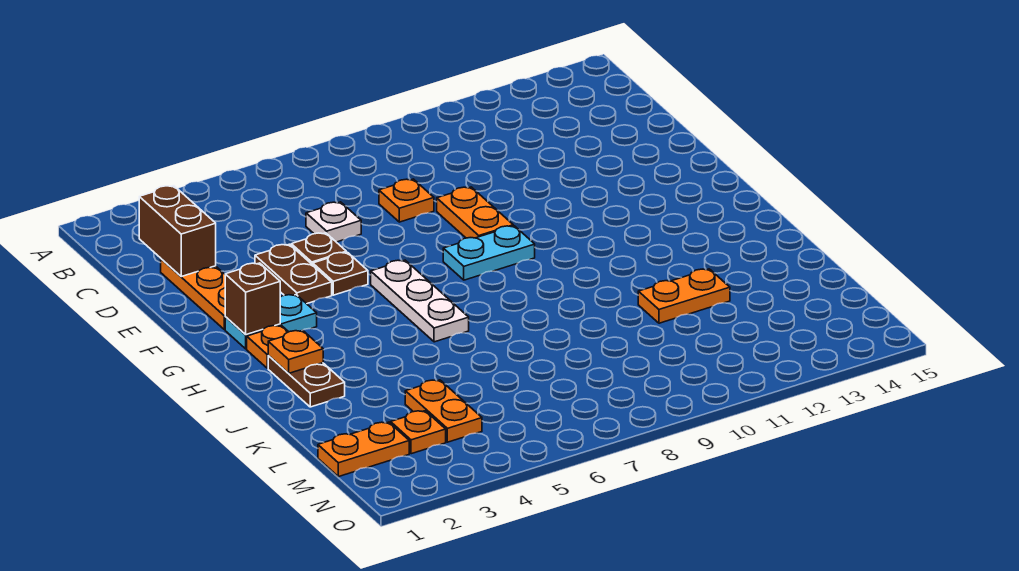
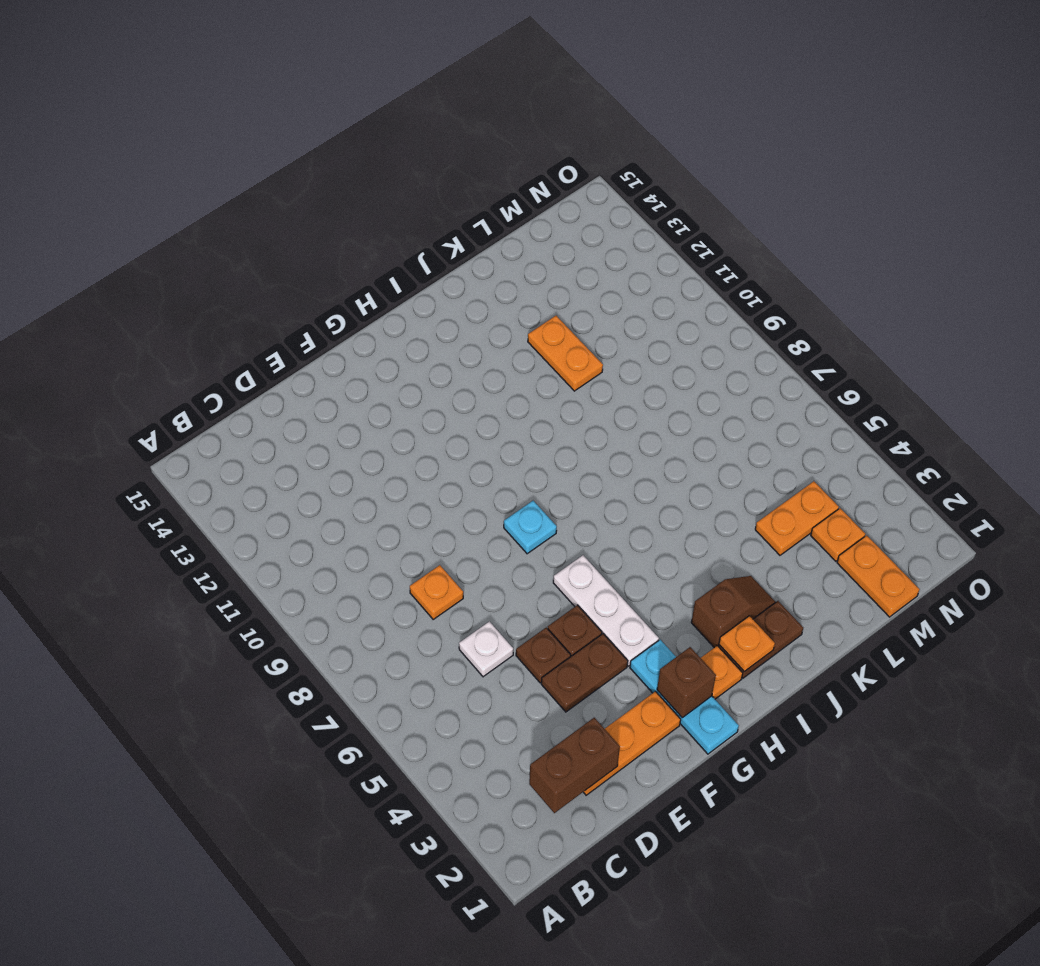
orange plate E9:F9 level 1 -> none
cyan plate G2:G3 level 1 -> cyan plate G1:G3 level 1
white plate G6:I6 level 1 -> white plate G4:G6 level 1
cyan plate G8:G9 level 1 -> cyan plate G8 level 1
none -> brown slope I3:J3 level 1 top I

